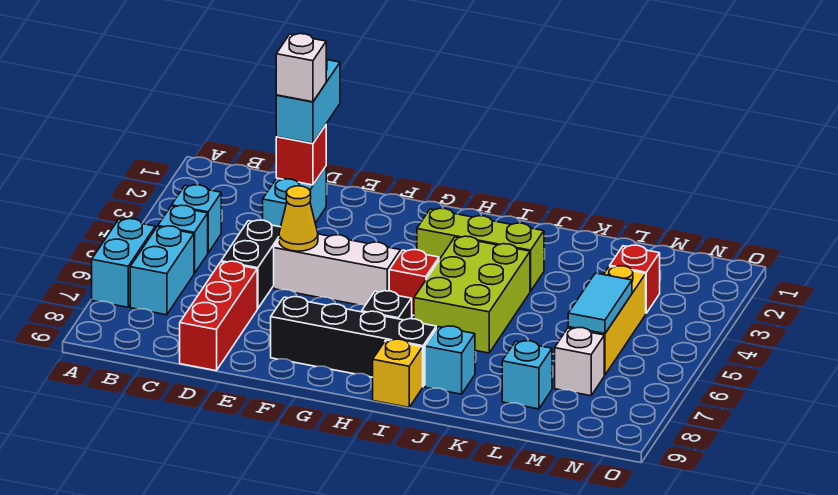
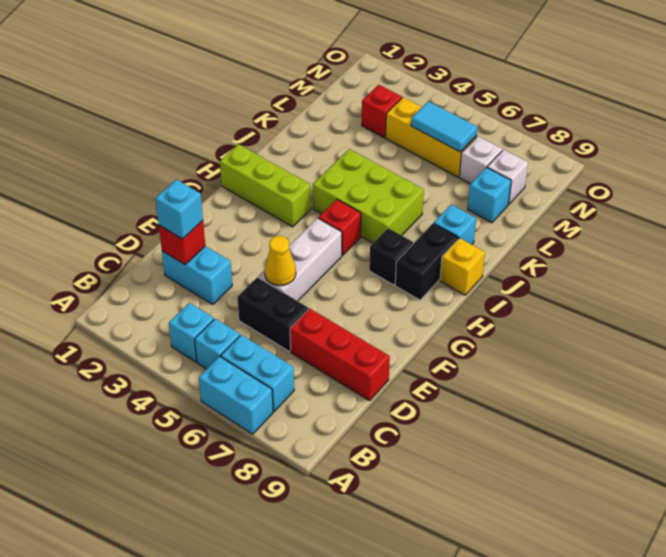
cyan brick D1:D2 level 3 -> cyan brick D2 level 3
white brick D2 level 4 -> white brick M8 level 1
black brick F8:I8 level 1 -> black brick H8:I8 level 1
lime brick H3:J3 level 1 -> lime brick H1:H3 level 1

